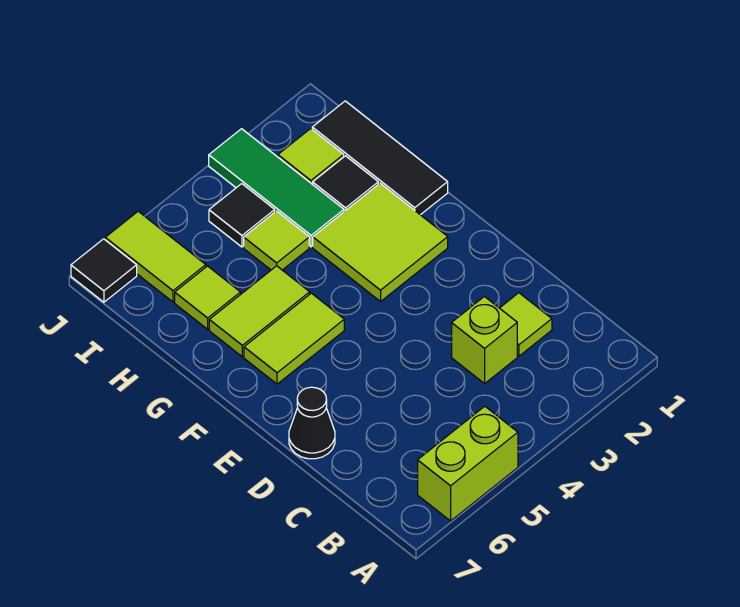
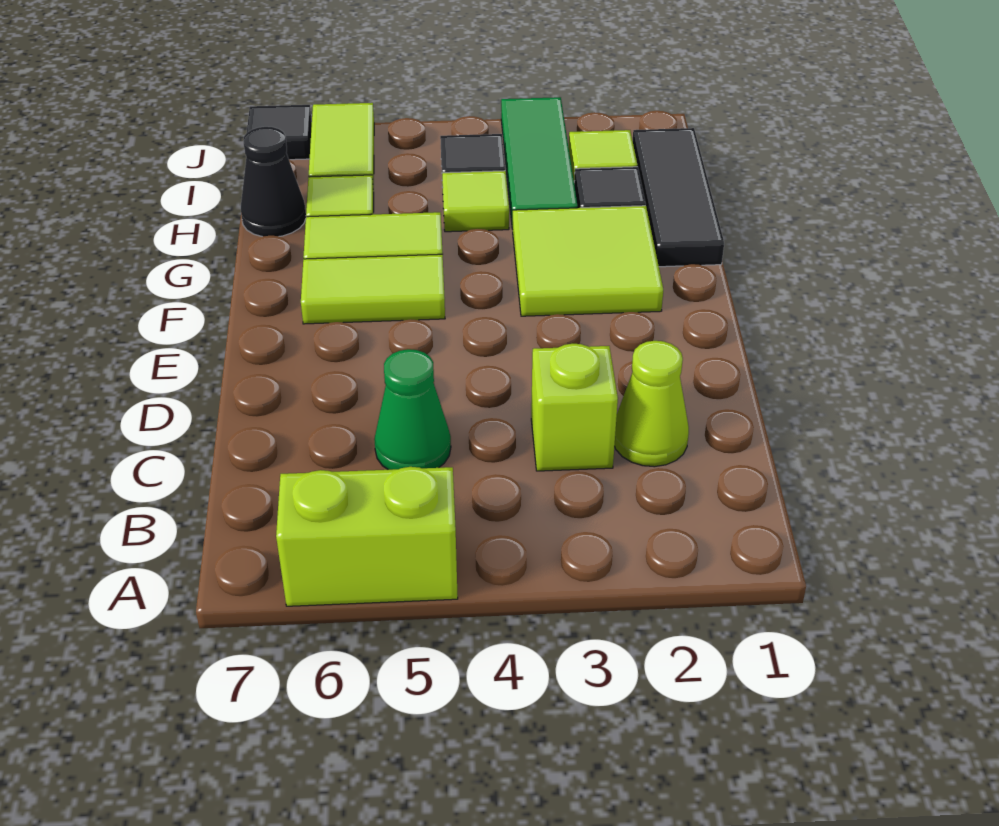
lime tile C2 level 1 -> lime cone C2 level 1
none -> green cone C5 level 1
black cone D7 level 1 -> black cone H7 level 1

